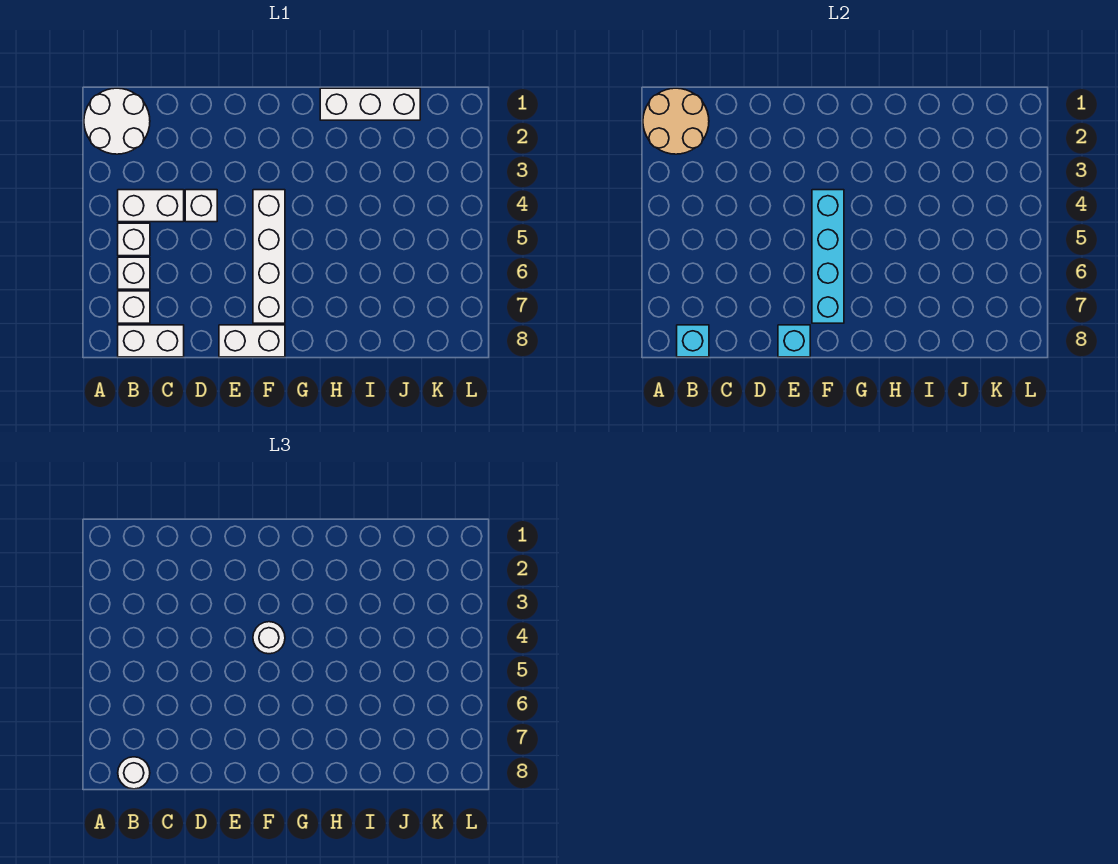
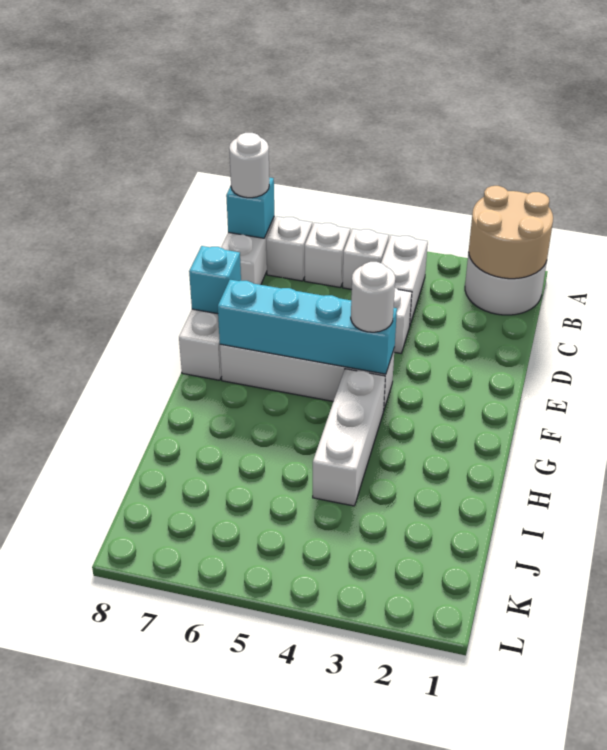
white brick H1:J1 level 1 -> white brick G4:I4 level 1

